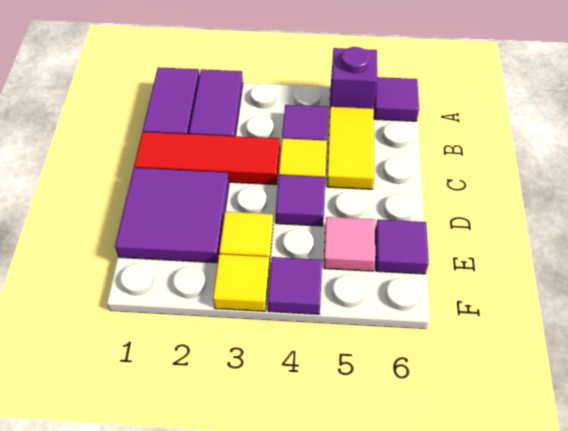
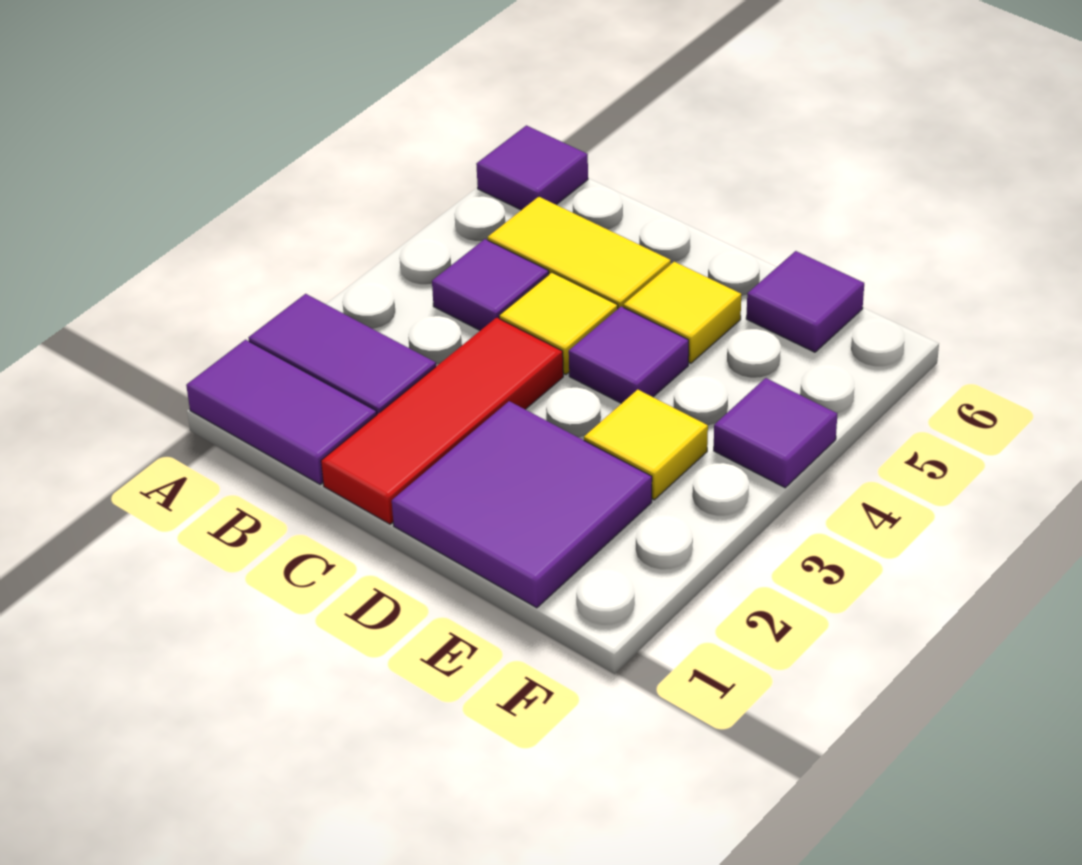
purple brick A5 level 1 -> none
pink tile E5 level 1 -> none
yellow tile F3 level 1 -> yellow tile D5 level 1

